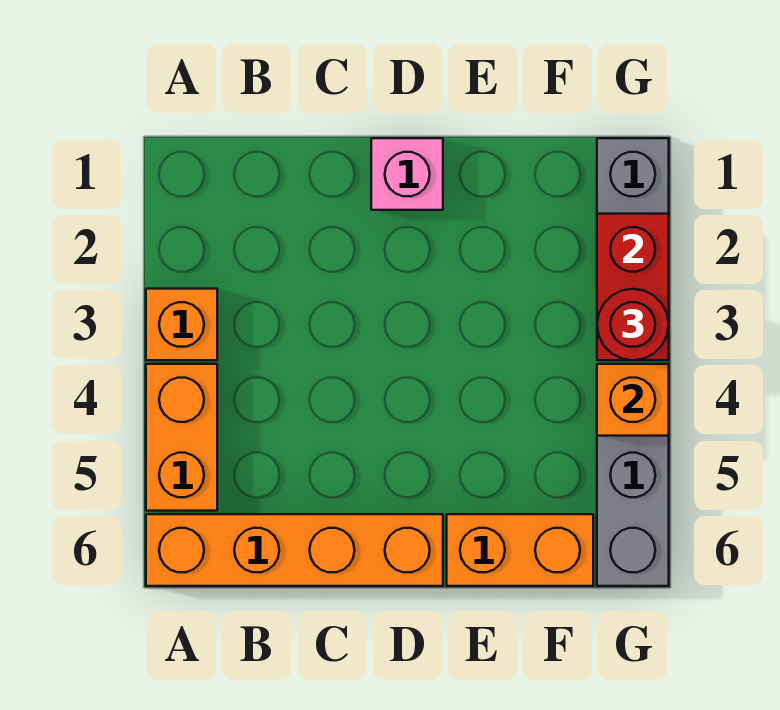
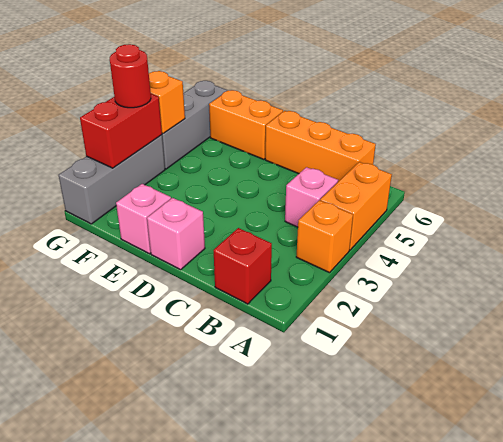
orange brick A6:D6 level 1 -> orange brick B6:D6 level 1
none -> red brick B1 level 1
none -> pink brick B4 level 1
none -> pink brick E1 level 1

